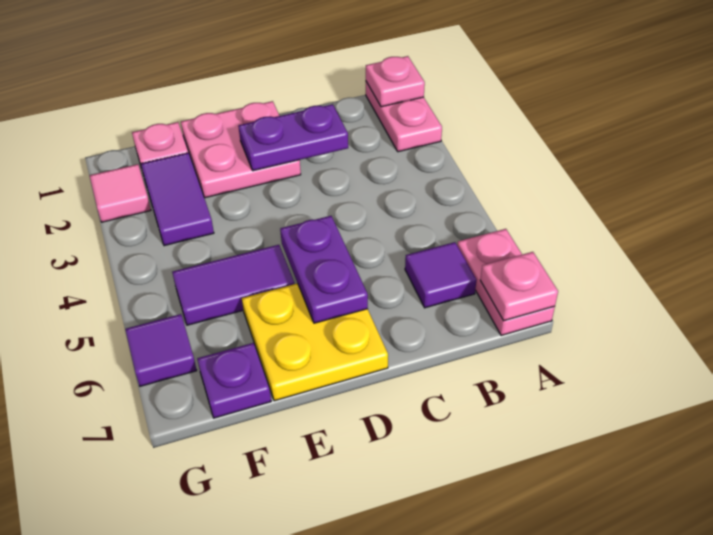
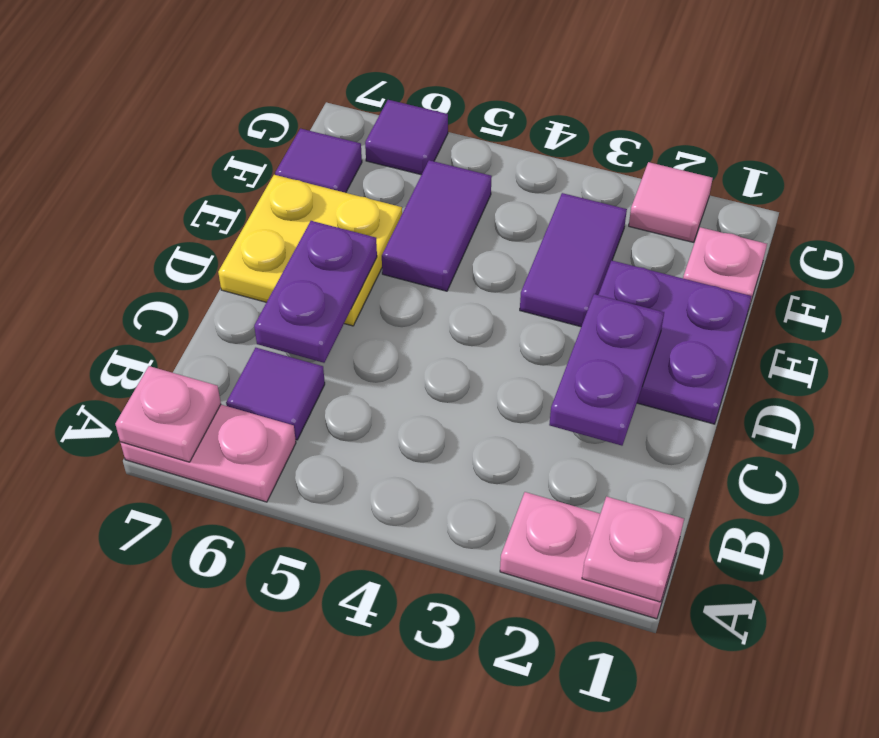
pink plate D1:E2 level 1 -> purple plate D1:E2 level 1
purple plate D5:D6 level 2 -> purple plate C6:D6 level 2
purple tile F2:F3 level 1 -> purple tile E3:F3 level 1
purple plate F7 level 1 -> purple tile F7 level 1

